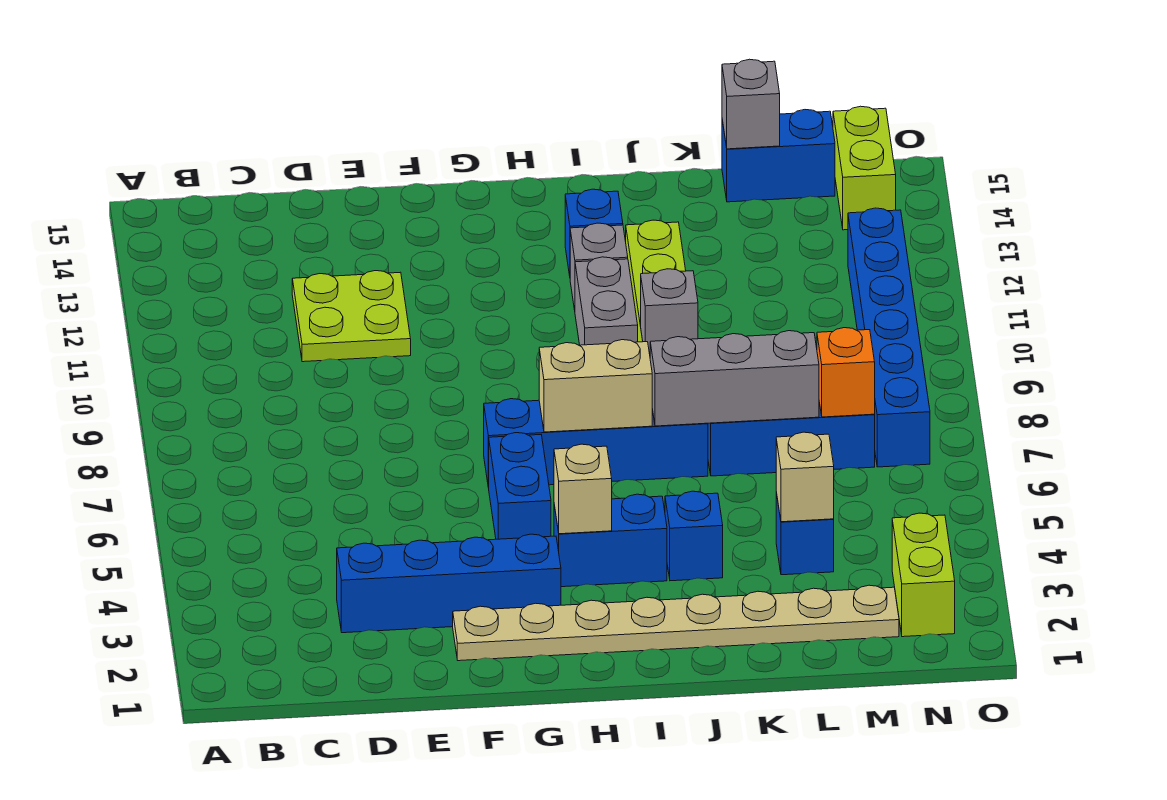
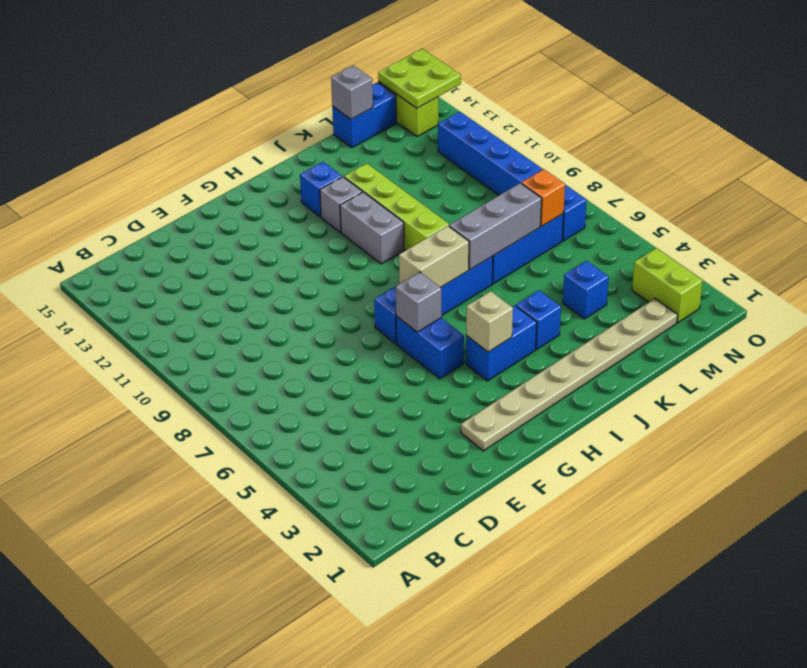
blue brick D3:G3 level 1 -> none
lime plate D11:E12 level 1 -> lime plate N14:O15 level 2
grey brick J9 level 2 -> grey brick G6 level 2
tan brick L4 level 2 -> none

